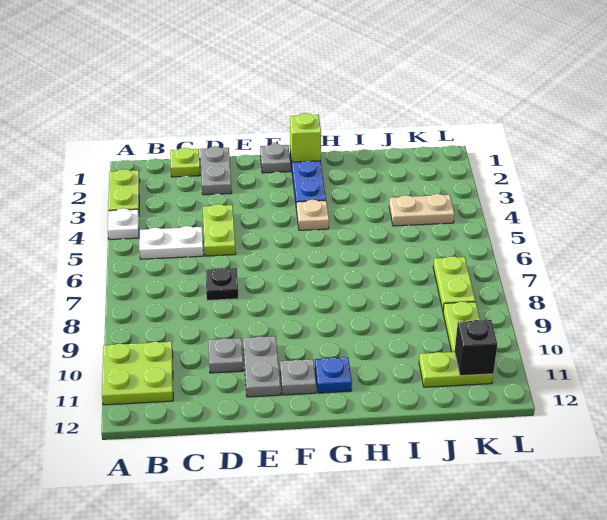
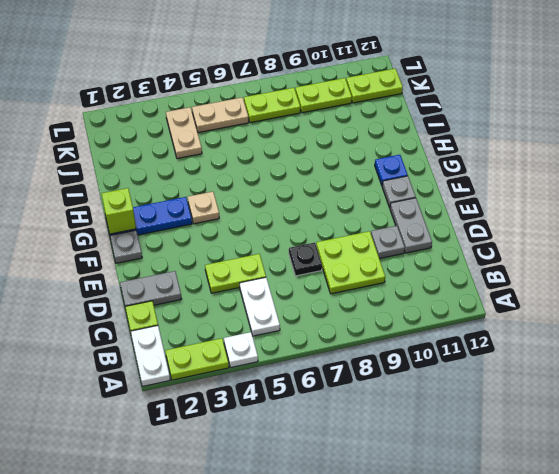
none -> white plate A1:B1 level 1
lime plate A10:B11 level 1 -> lime plate C8:D9 level 1
grey plate E10:E11 level 1 -> grey plate D11:E11 level 1
lime plate J11:K11 level 1 -> lime plate K11:K12 level 1
none -> tan plate K5:K6 level 1
black brick K11 level 2 -> none

